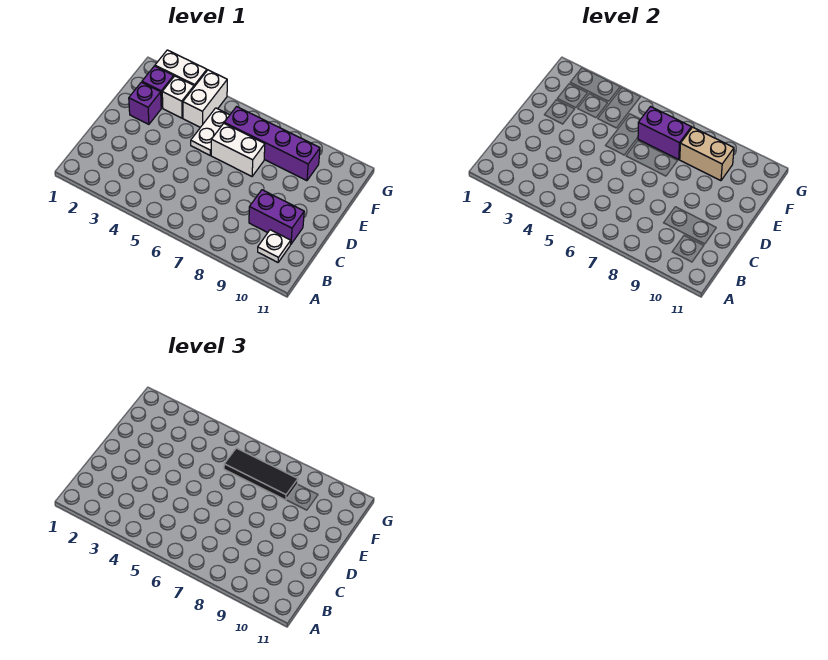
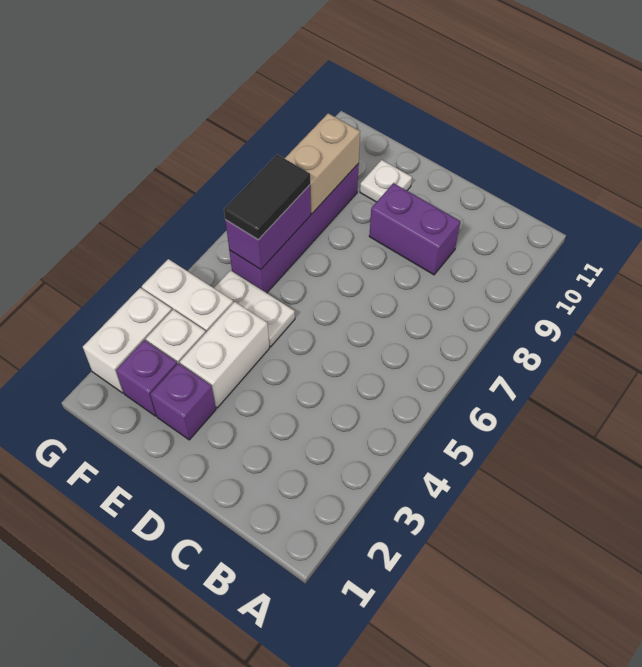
white plate B10 level 1 -> white plate E10 level 1
purple brick C9:C10 level 1 -> purple brick C9:D9 level 1
white brick E6:E7 level 1 -> white brick E3:E4 level 1
black tile F6:F8 level 3 -> black tile F6:F7 level 3

